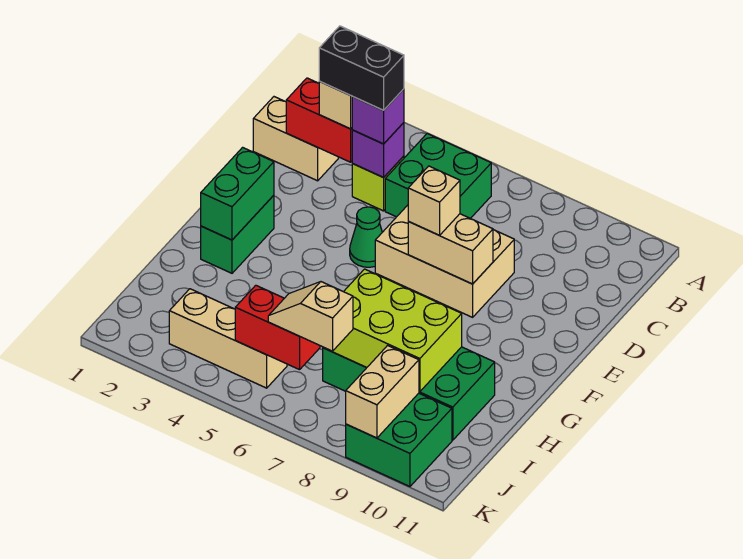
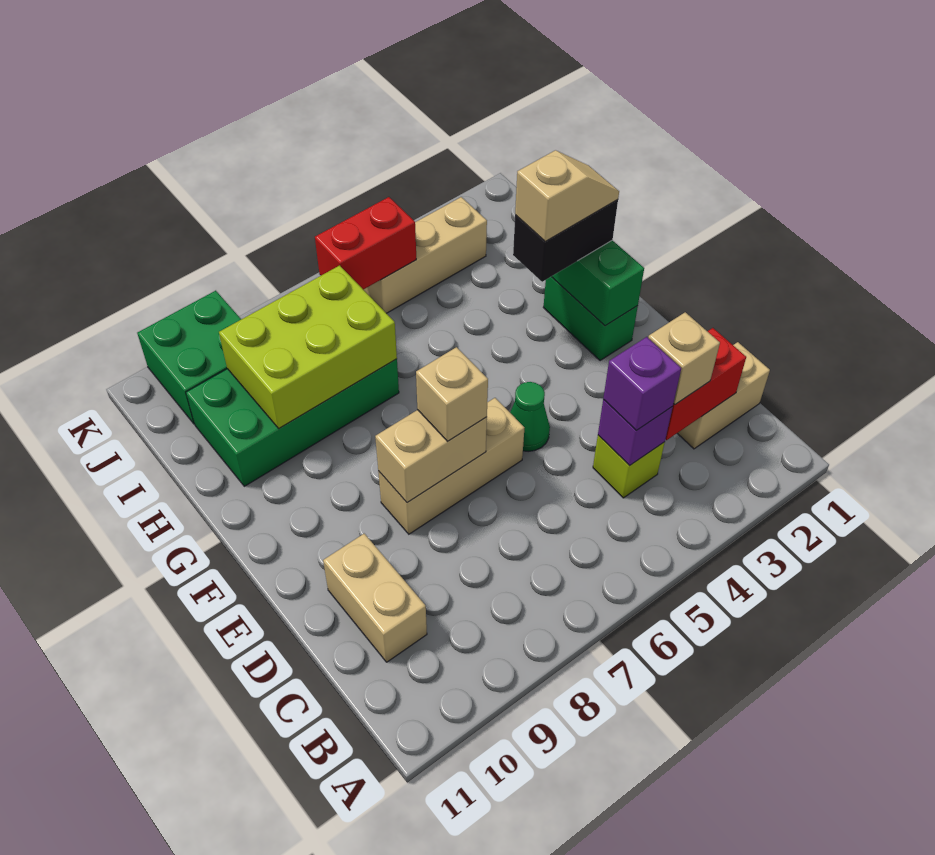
green brick B5:C6 level 1 -> none
black brick C3:C4 level 4 -> black brick G2:G3 level 3
tan brick D6:E8 level 1 -> tan brick E6:E8 level 1
tan slope J6:J7 level 3 top 7 -> tan slope G2:G3 level 4 top 3
tan brick J9:K9 level 2 -> tan brick C10:D10 level 1

